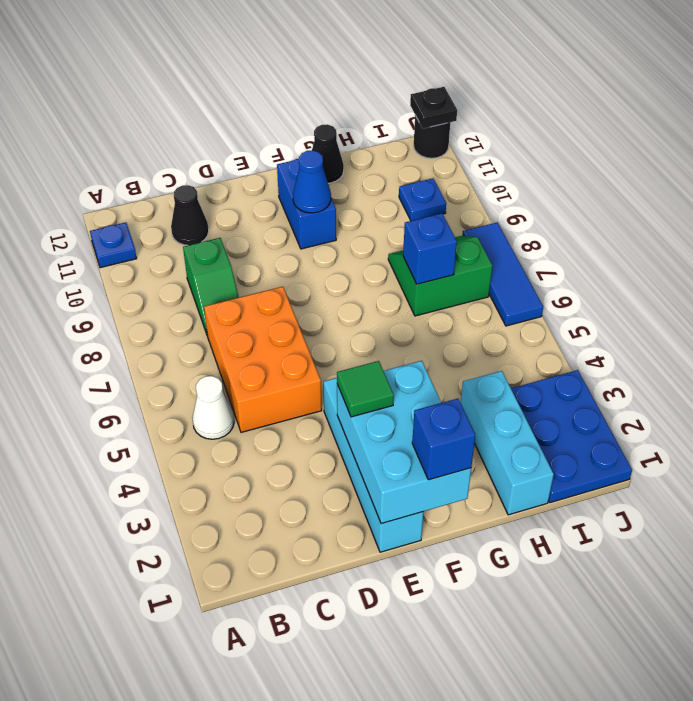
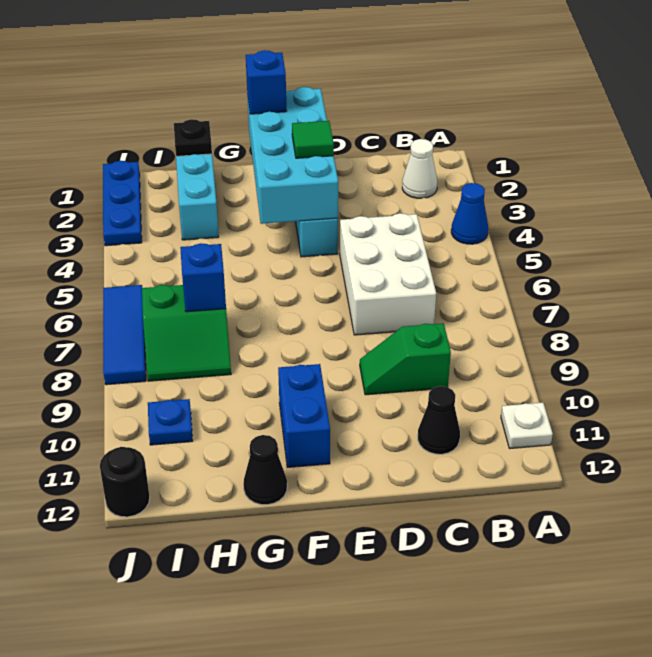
blue plate A11 level 1 -> white plate A11 level 1
white cone B5 level 1 -> white cone B2 level 1
orange brick C5:D7 level 1 -> white brick C5:D7 level 1
green slope C8:C9 level 1 top 9 -> green slope C9:D9 level 1 top C
cyan brick E1:F3 level 2 -> cyan brick E1:F4 level 2
blue cone F10 level 2 -> blue cone A4 level 1
blue plate I1:J3 level 1 -> blue plate J1:J3 level 1
black plate J12 level 2 -> black plate H1 level 2

